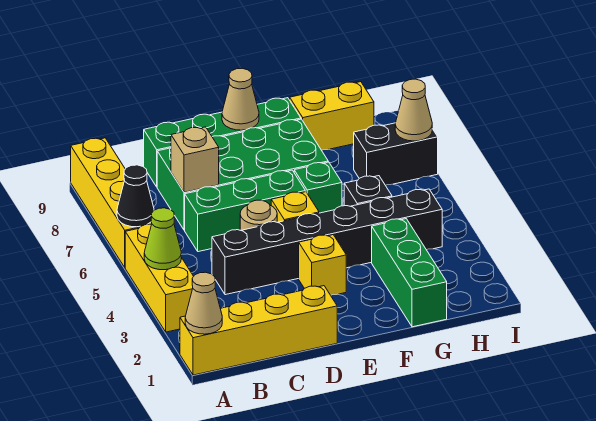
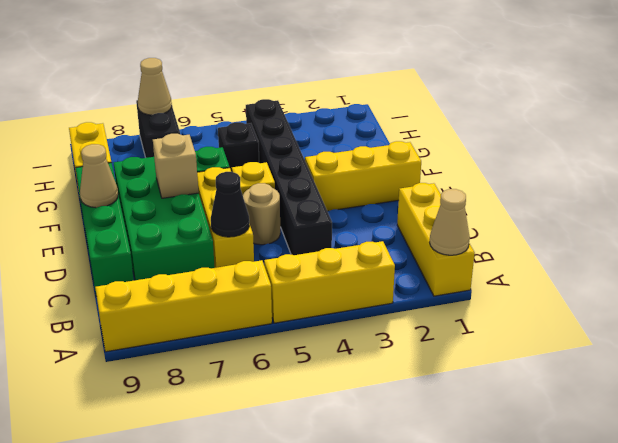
yellow brick A1:D1 level 1 -> yellow brick A1:C1 level 1
lime cone A4 level 2 -> none
black cone A6 level 2 -> black cone C6 level 2
green brick C6:E6 level 1 -> yellow brick C6:E6 level 1
tan brick C7 level 2 -> tan brick E7 level 2
yellow brick E3 level 1 -> yellow brick E1:E3 level 1
green brick G1:G3 level 1 -> none

